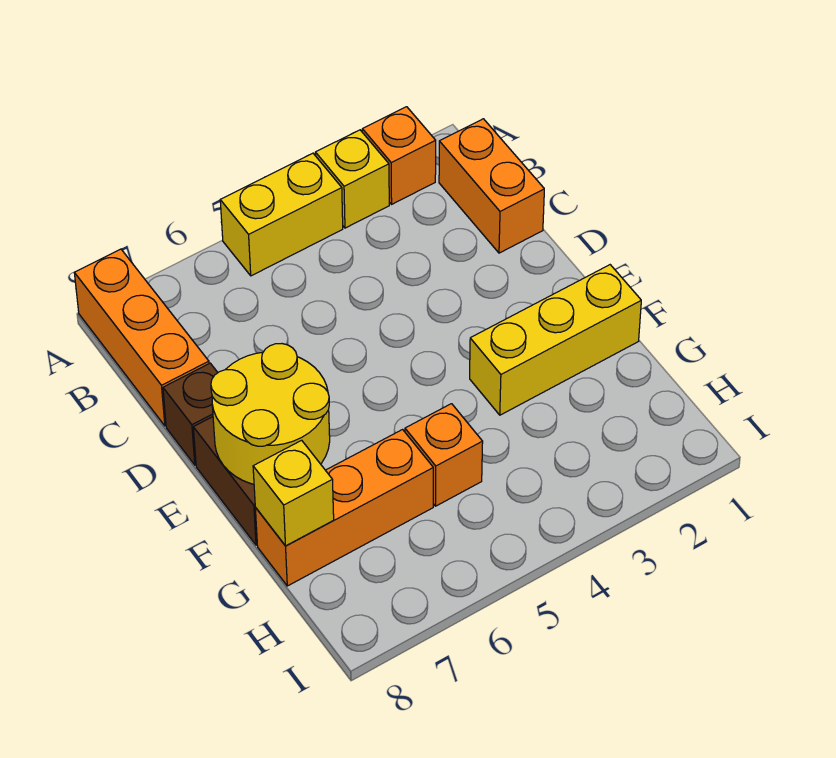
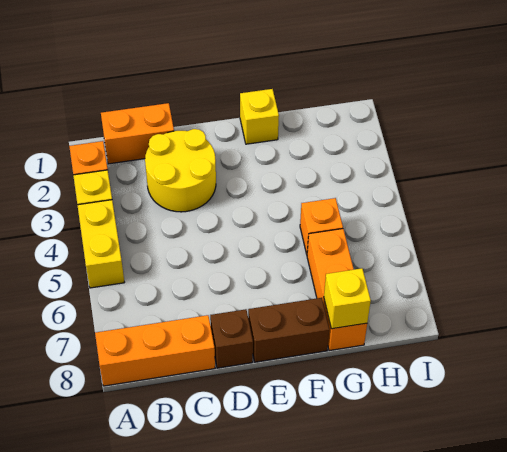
yellow round brick E7:F8 level 2 -> yellow round brick C2:D3 level 1
yellow brick F1:F3 level 1 -> yellow brick F1 level 1

